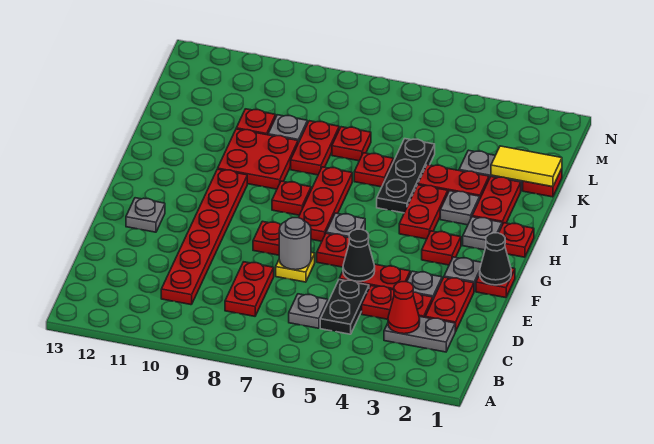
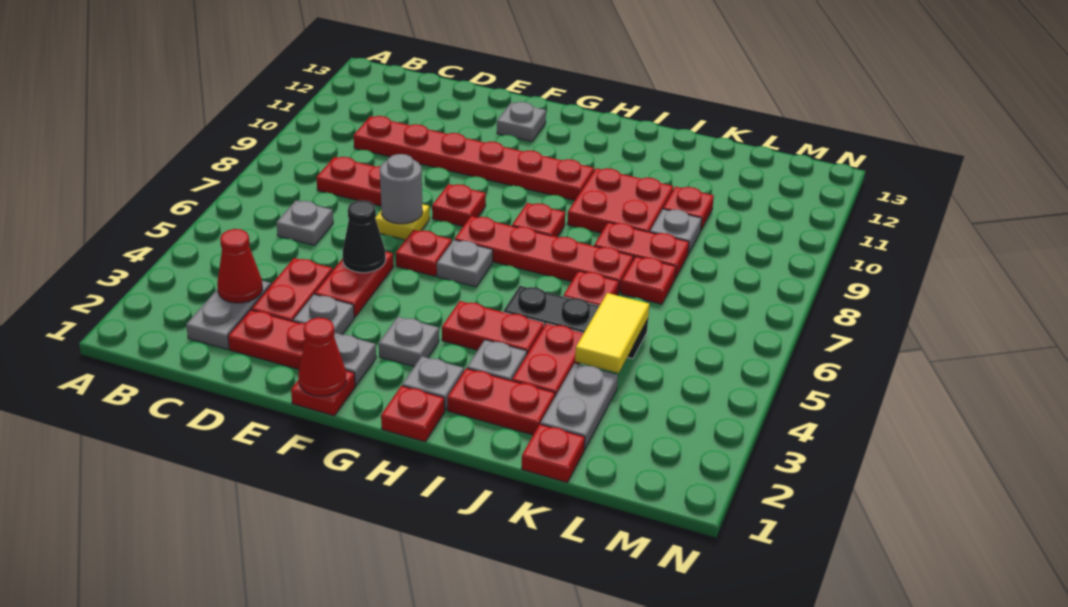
black plate C5:D5 level 1 -> none
black cone F1 level 2 -> red cone F1 level 2
red plate G3 level 1 -> grey plate G3 level 1
red plate G7:I7 level 1 -> red plate G7:J7 level 1
yellow tile K1:K2 level 2 -> yellow tile K4:K5 level 2

